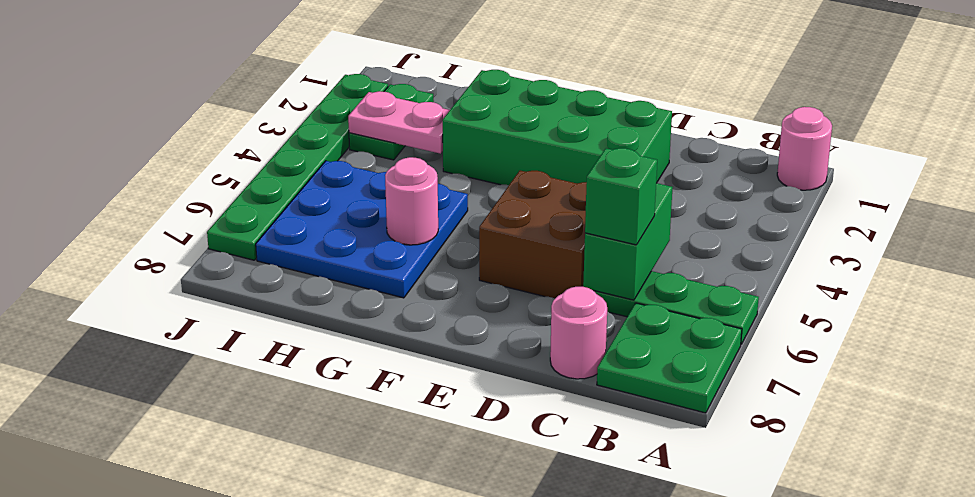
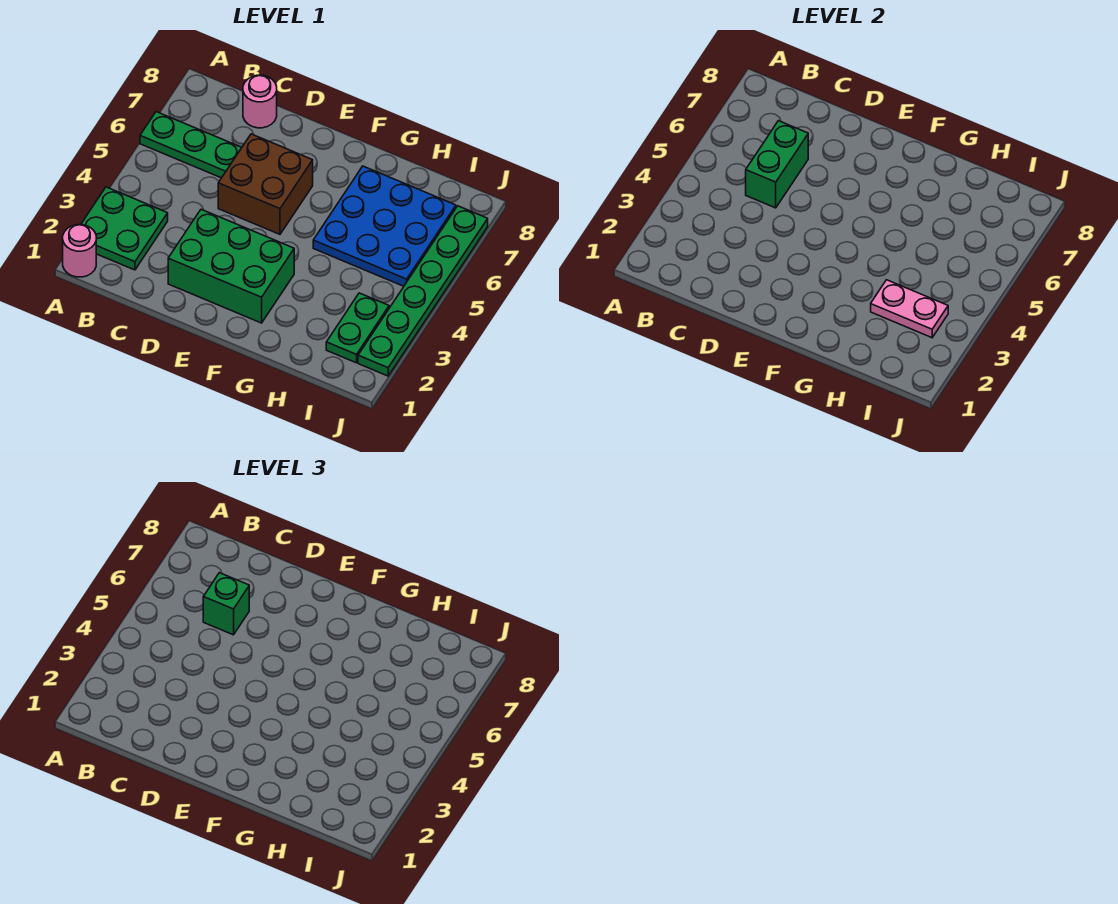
green plate A7:B8 level 1 -> green plate A2:B3 level 1
green brick D2:G3 level 1 -> green brick D2:F3 level 1
pink round brick G6 level 2 -> none

